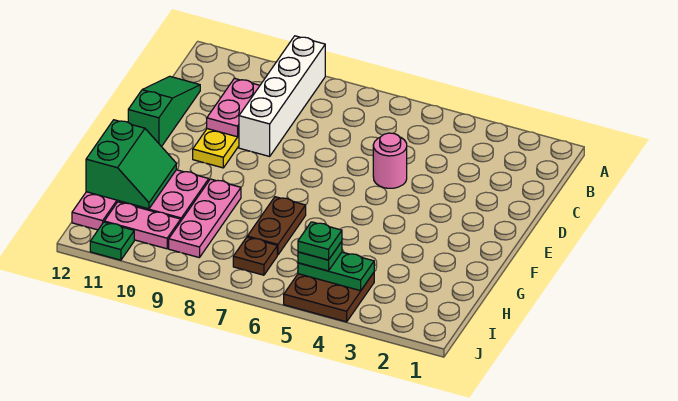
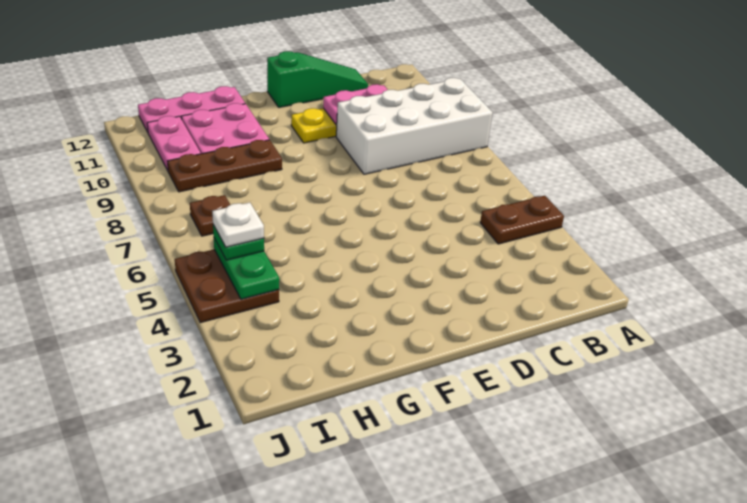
white brick A9:D9 level 1 -> white brick A8:D9 level 1
pink round brick D5 level 1 -> none
brown plate G7:H7 level 1 -> brown plate A4:B4 level 1
pink plate G9:I9 level 1 -> brown plate G9:I9 level 1
green slope G11:H12 level 2 top 12 -> none
green plate I5 level 4 -> white plate I5 level 4
green plate J11 level 1 -> none

